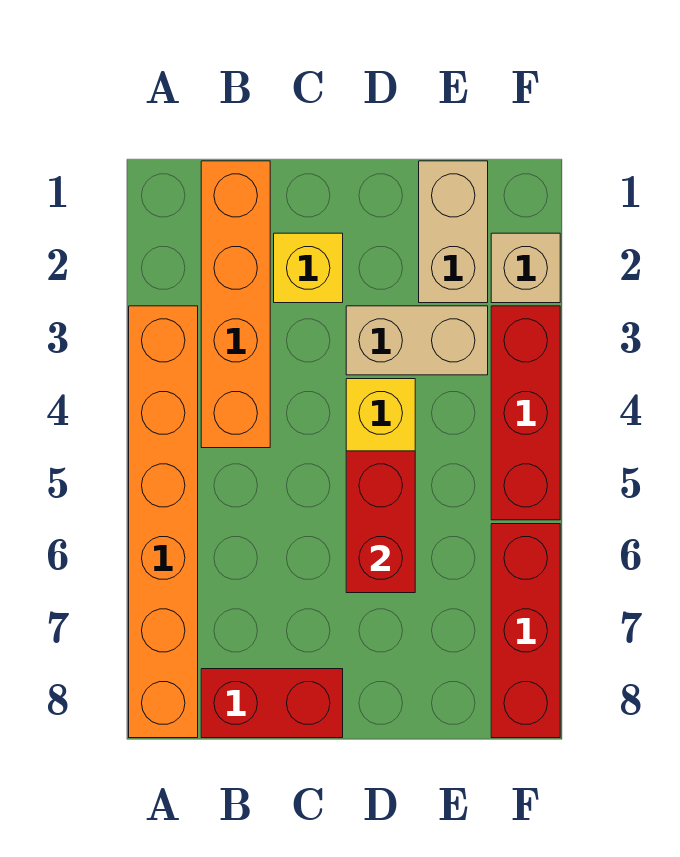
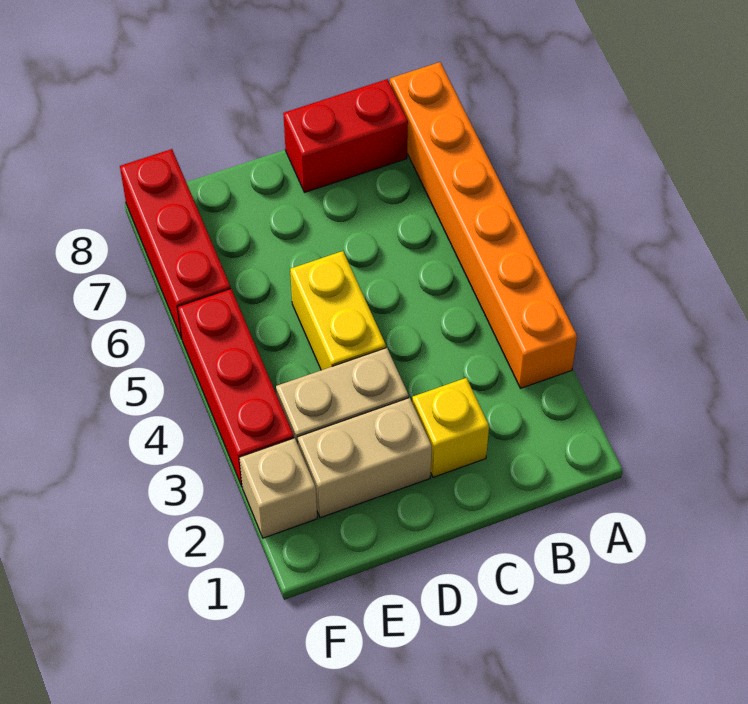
orange brick B1:B4 level 1 -> none
red brick D5:D6 level 2 -> none
tan brick E1:E2 level 1 -> tan brick D2:E2 level 1

